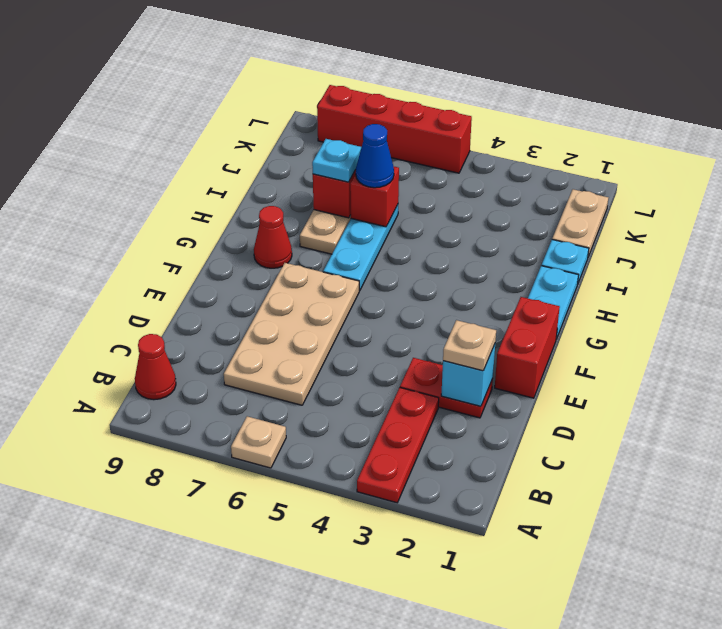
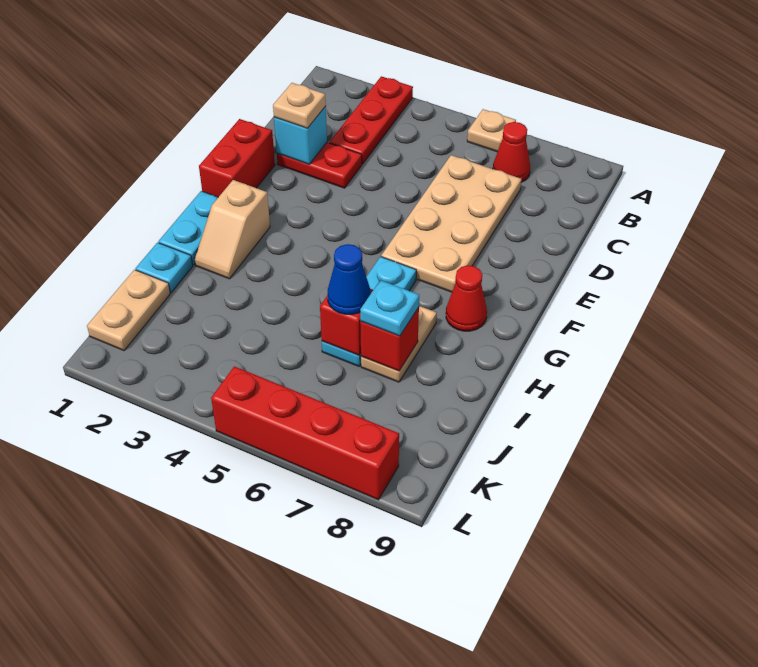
red cone B9 level 1 -> red cone B7 level 1
none -> tan slope G2:H2 level 1 top G

